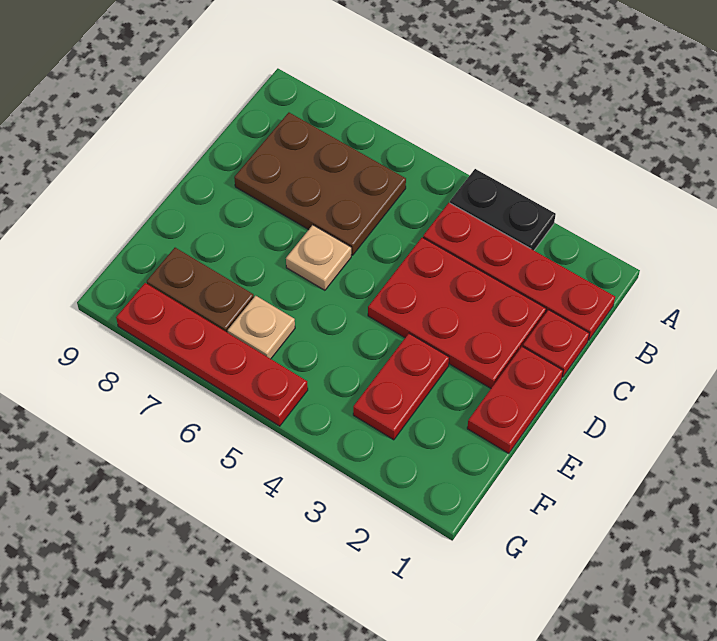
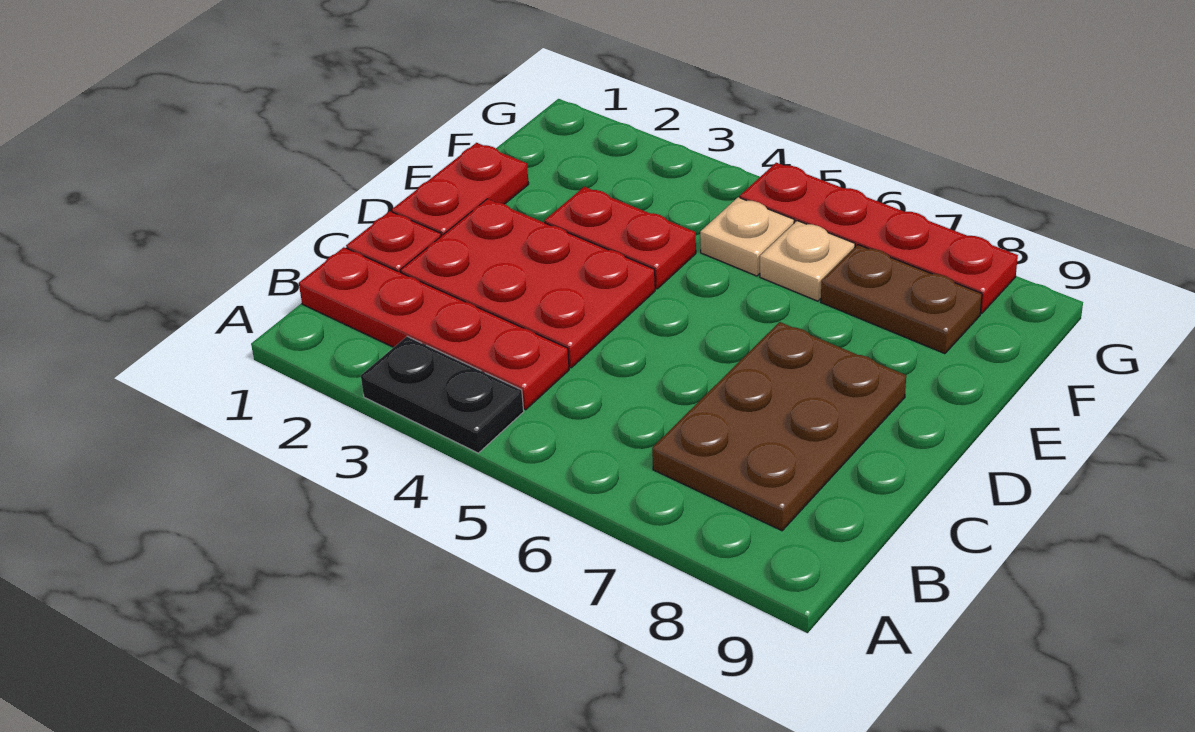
brown plate B6:C8 level 1 -> brown plate B7:D8 level 1
tan plate D6 level 1 -> tan plate F5 level 1
red plate E3:F3 level 1 -> red plate E3:E4 level 1

